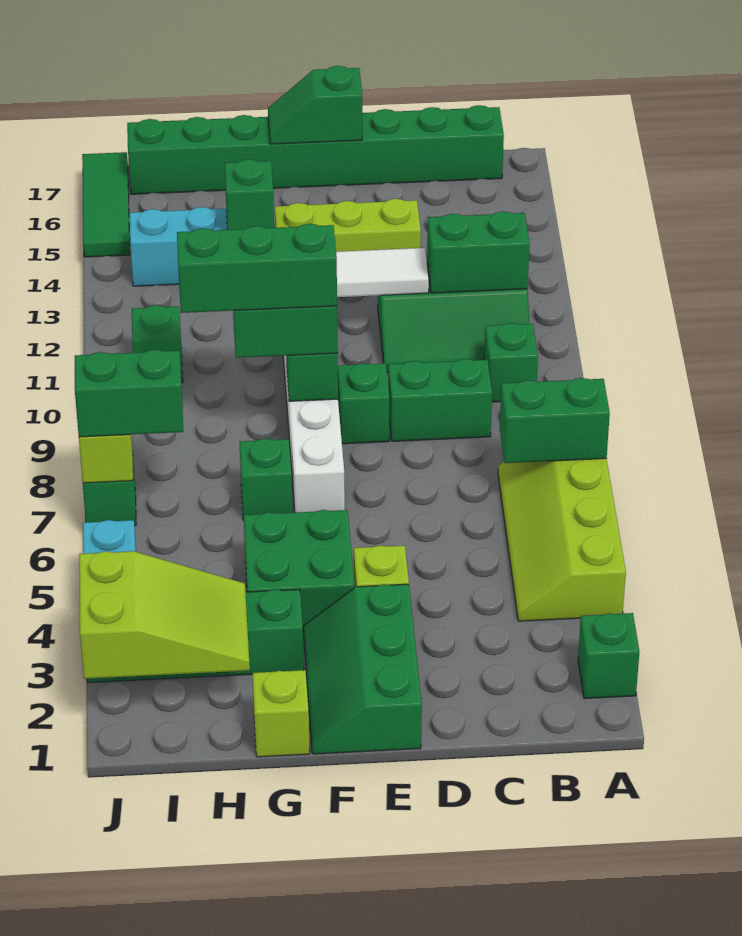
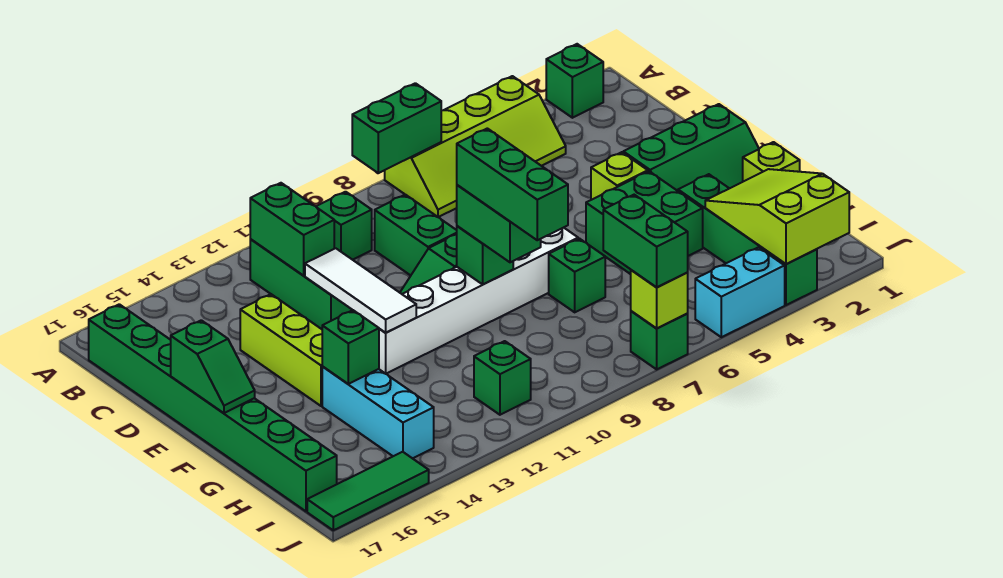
green brick A7:B7 level 2 -> green brick A7:A8 level 2

